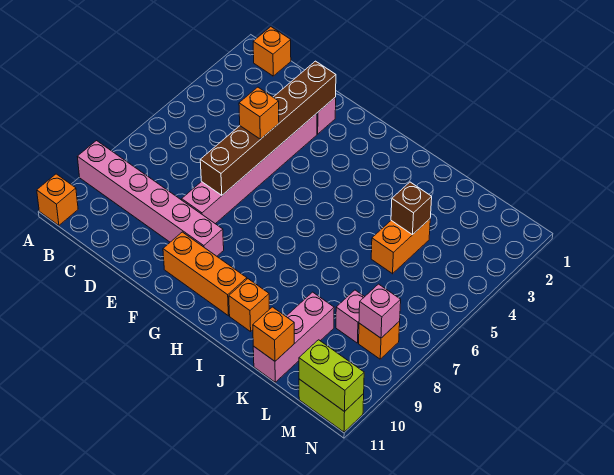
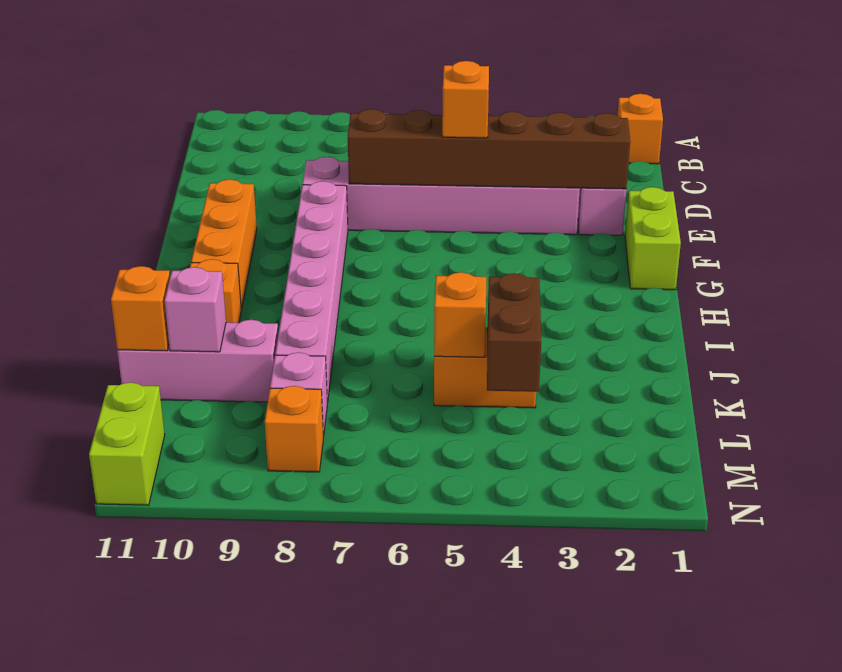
pink brick A9:F9 level 1 -> pink brick F8:K8 level 1
orange brick A11 level 1 -> orange brick K5 level 2
brown brick K4 level 2 -> brown brick K4:L4 level 2
pink brick M8 level 2 -> pink brick K10 level 2
lime brick M11:N11 level 2 -> lime brick F1:G1 level 1

